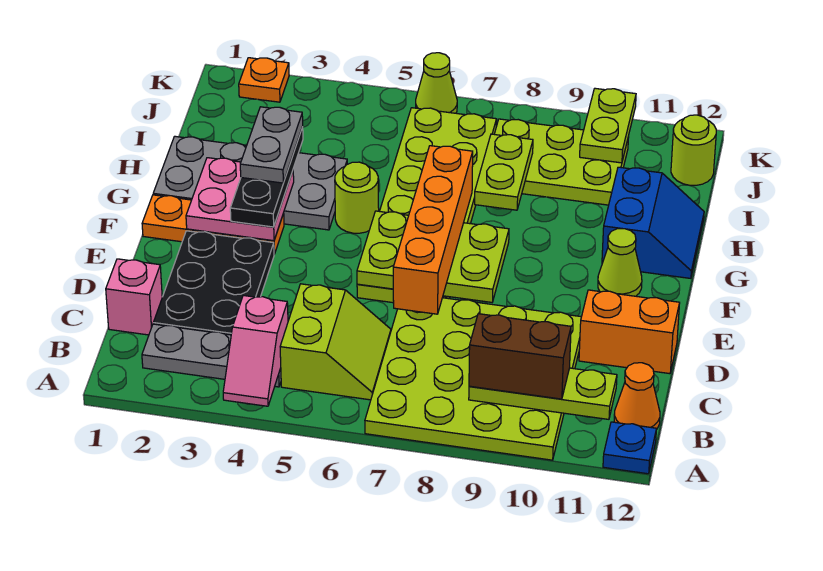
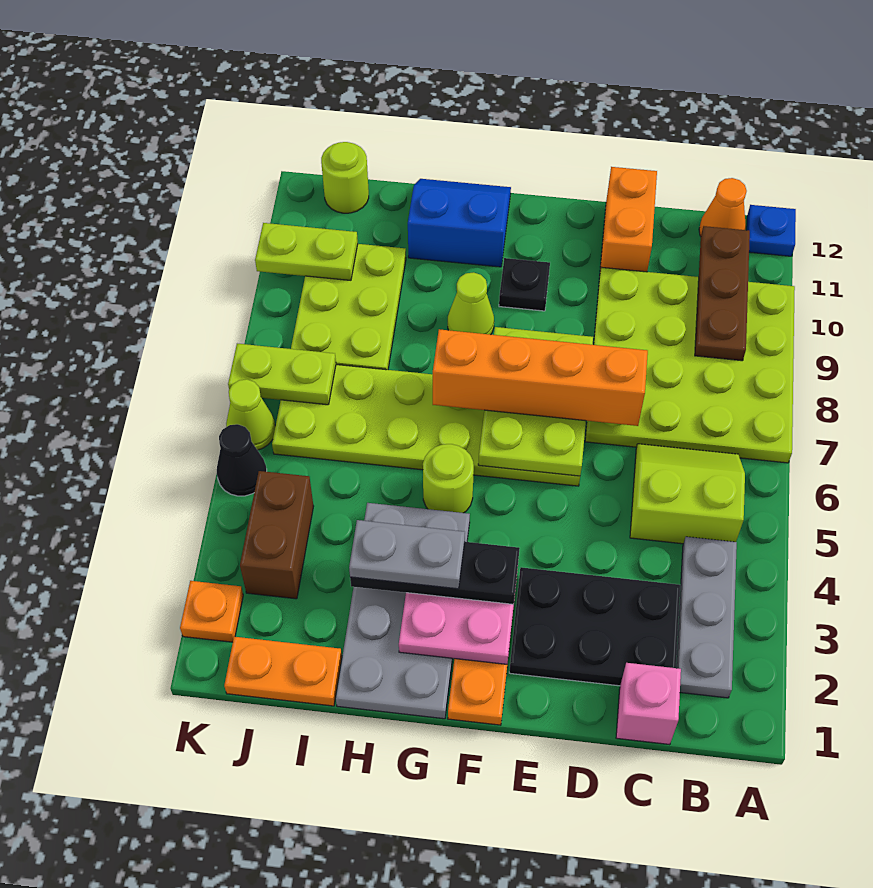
pink slope A4:B4 level 2 top B -> none
lime plate B9:B11 level 2 -> brown plate B9:B11 level 2
brown brick B9:B10 level 3 -> brown brick J3:J4 level 1
none -> black plate F10 level 1
lime cone F11 level 1 -> lime cone G9 level 1
lime plate H8:I8 level 2 -> lime plate J7:K7 level 2
none -> orange plate I1:J1 level 1
none -> black cone K5 level 1

